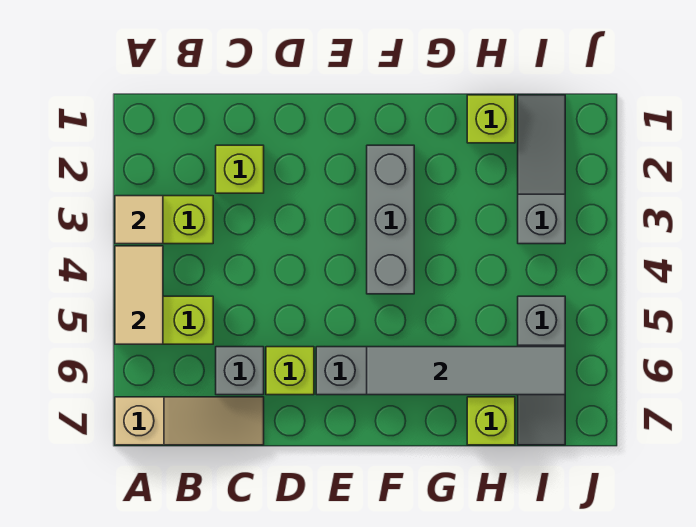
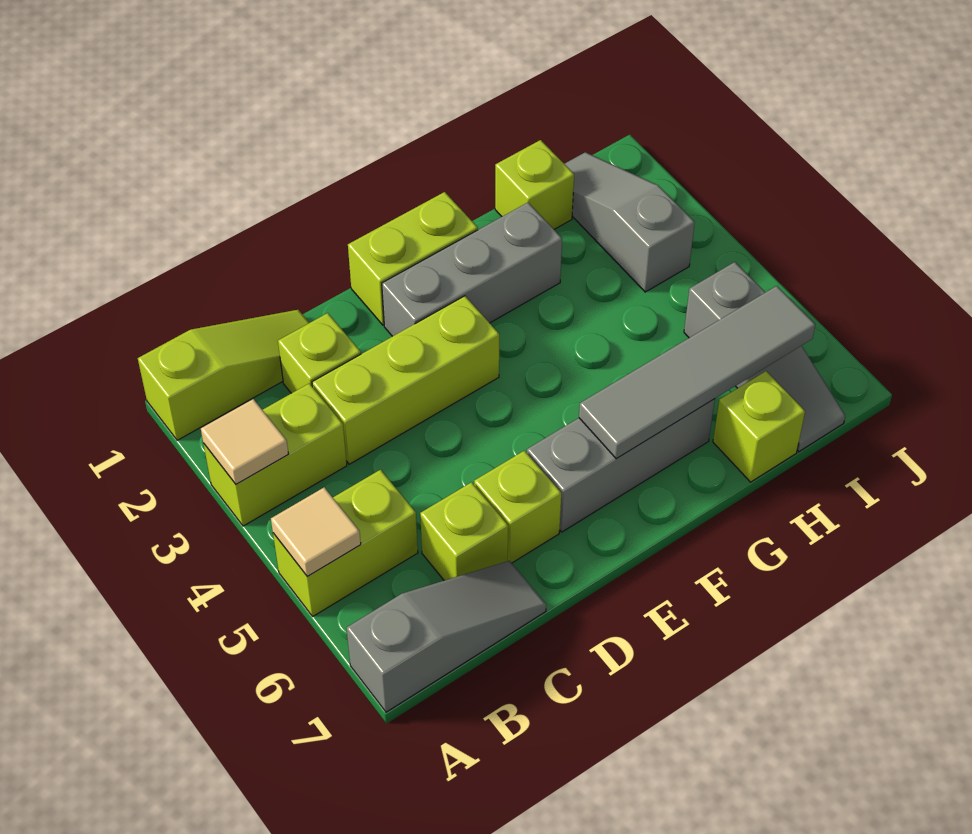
none -> lime slope A1:C1 level 1 top A
tan tile A4:A5 level 2 -> tan tile A5 level 2
tan slope A7:C7 level 1 top A -> grey slope A7:C7 level 1 top A
none -> lime brick C3:E3 level 1
grey brick C6 level 1 -> lime brick C6 level 1
none -> lime brick E1:F1 level 1
grey brick F2:F4 level 1 -> grey brick E2:G2 level 1

